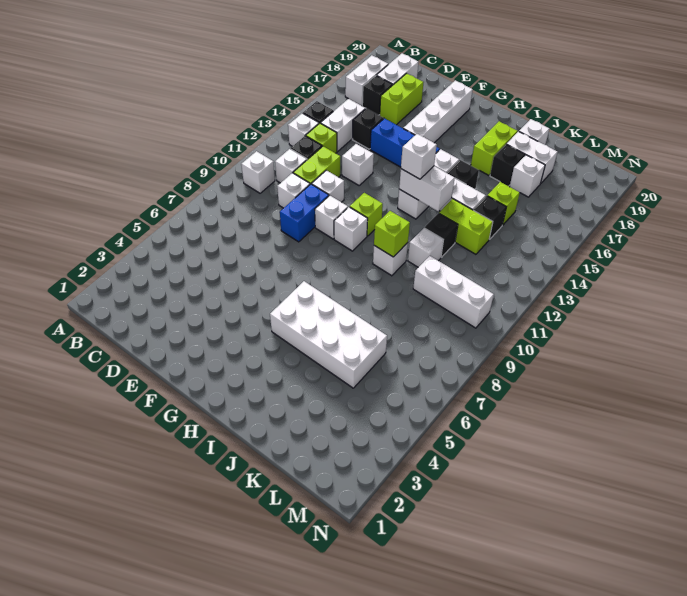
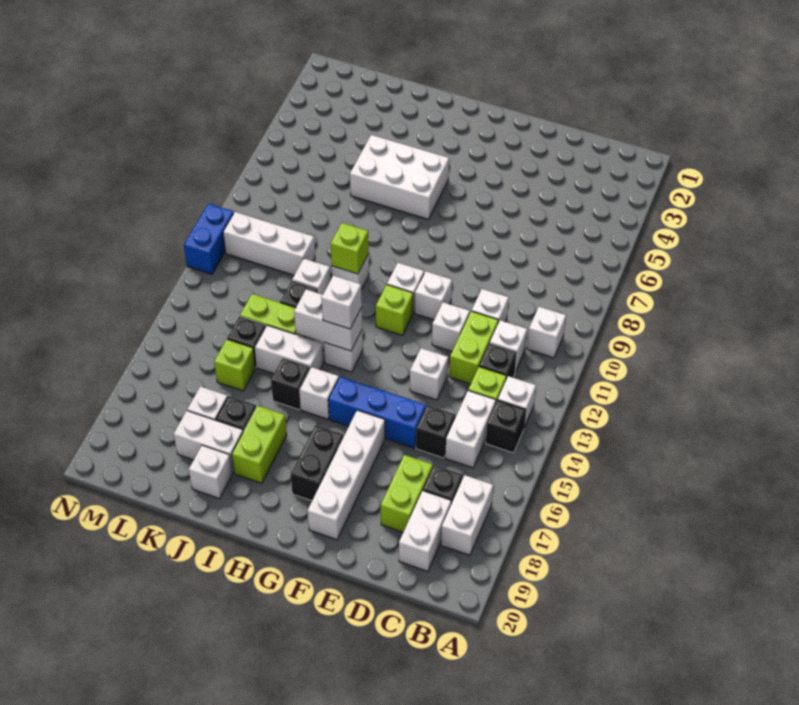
blue brick E9:E10 level 1 -> blue brick N10:N11 level 1
none -> black brick G17:G18 level 1
white brick H5:K6 level 1 -> white brick H5:J6 level 1

